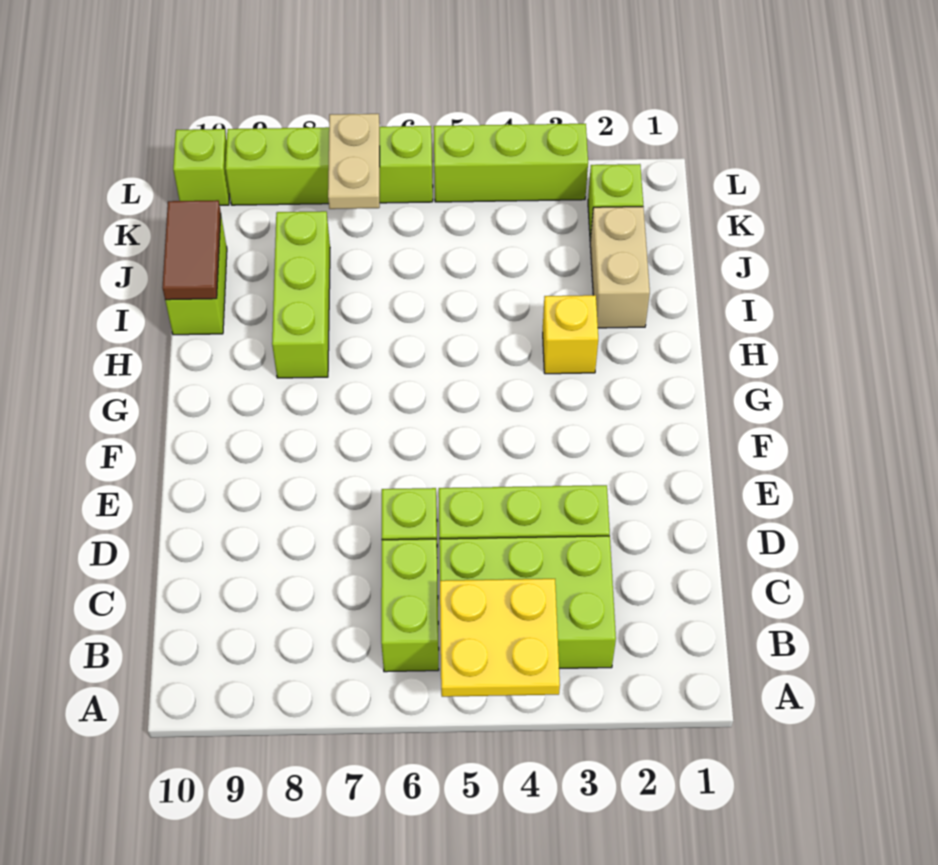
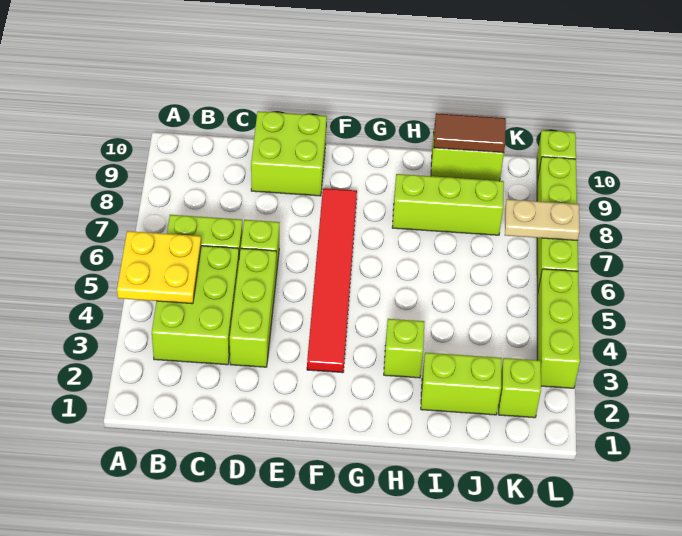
none -> lime brick D9:E10 level 1
none -> red tile F3:F8 level 1
yellow brick H3 level 1 -> lime brick H3 level 1
tan brick I2:J2 level 1 -> lime brick I2:J2 level 1

